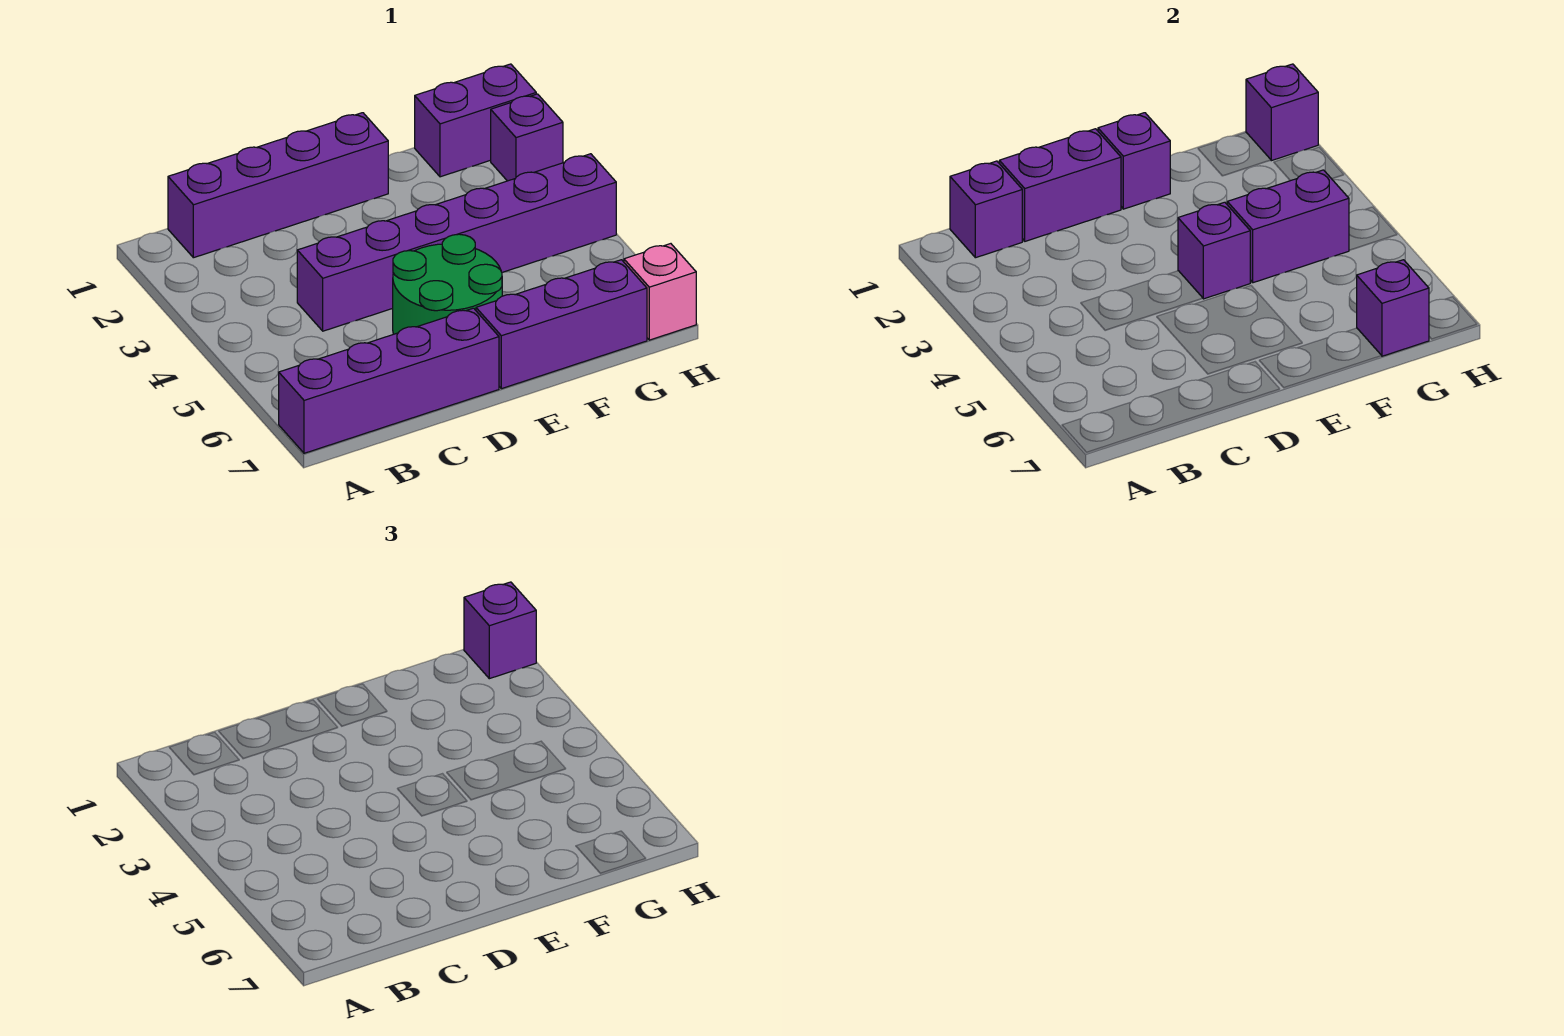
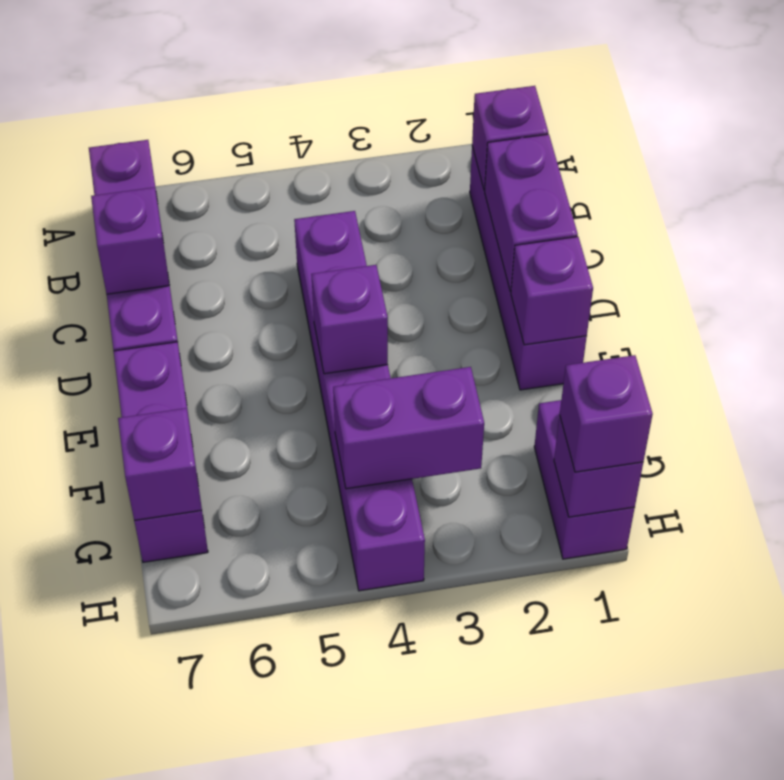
green round brick D5:E6 level 1 -> none
purple brick F4:G4 level 2 -> purple brick G3:G4 level 2
purple brick H2 level 1 -> purple brick C7 level 2
pink brick H7 level 1 -> none

